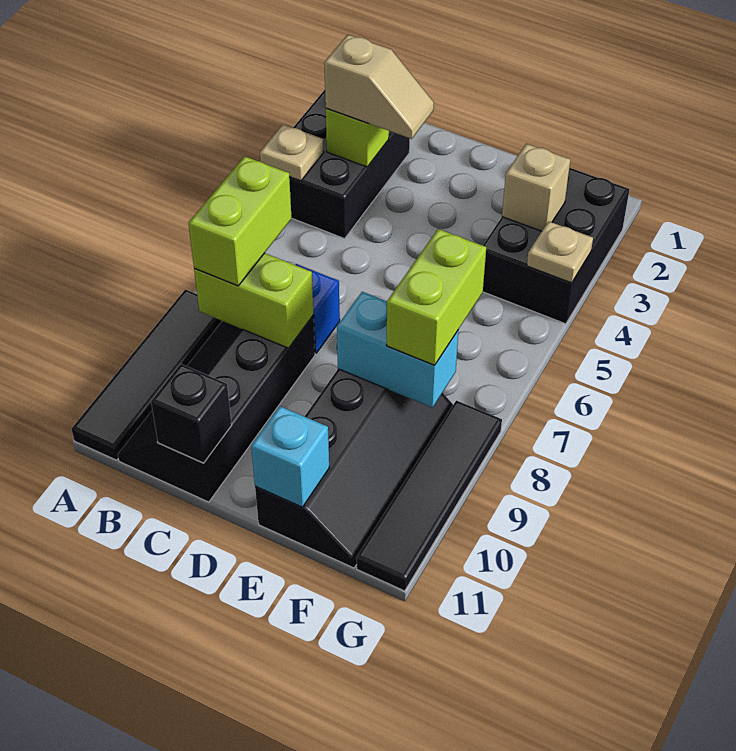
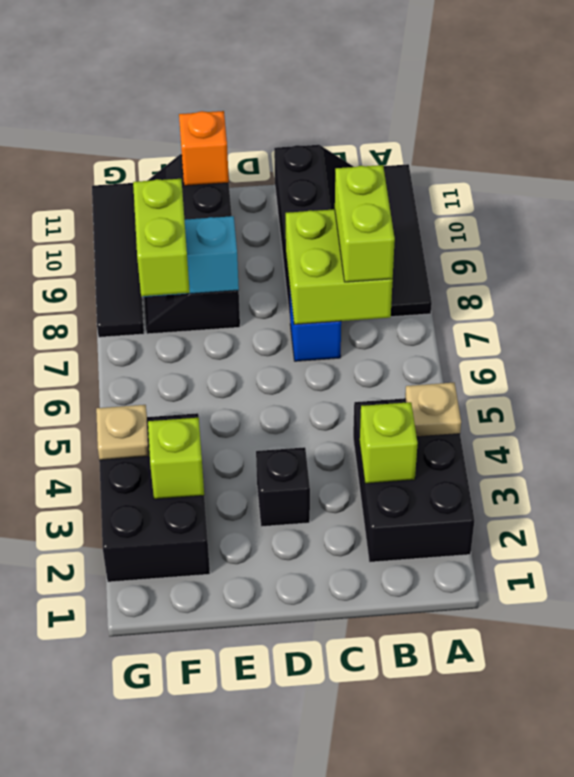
tan slope B3:C3 level 3 top B -> none
lime brick B8:C8 level 2 -> lime brick B7:C8 level 2
black brick C11 level 2 -> black brick D3 level 1
cyan brick E11 level 2 -> orange brick E11 level 2
tan brick F3 level 2 -> lime brick F3 level 2

